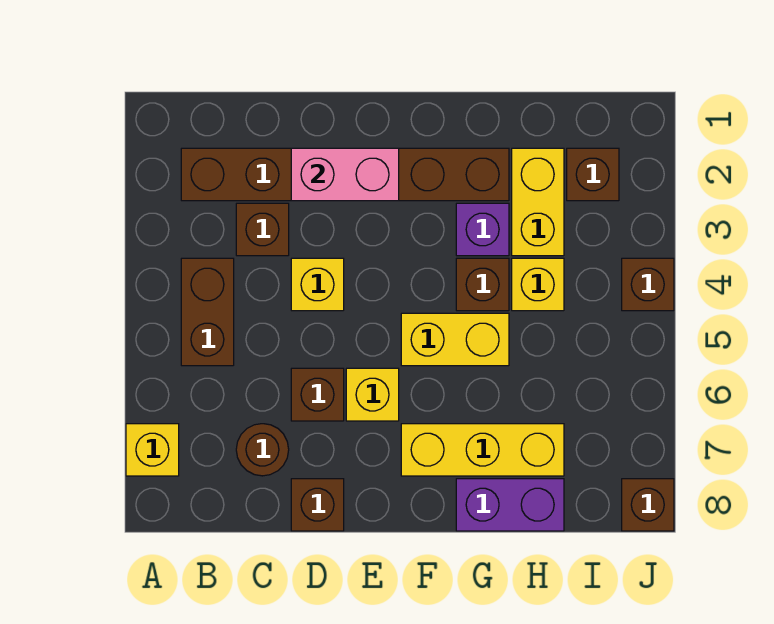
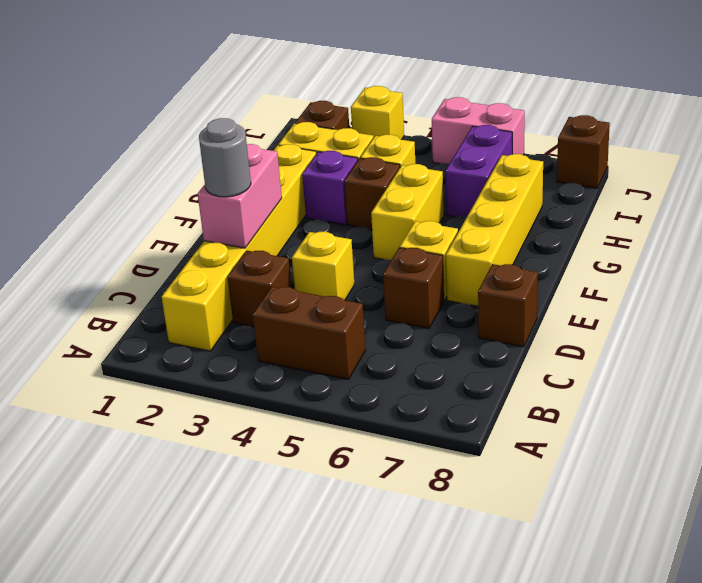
yellow brick A7 level 1 -> yellow brick J3 level 1
brown brick B2:G2 level 1 -> yellow brick B2:G2 level 1
brown round brick C7 level 1 -> none
none -> grey round brick D2 level 3
yellow brick F7:H7 level 1 -> yellow brick E7:H7 level 1
purple brick G8:H8 level 1 -> purple brick H6:I6 level 1
brown brick J4 level 1 -> none
none -> pink brick J5:J6 level 1

